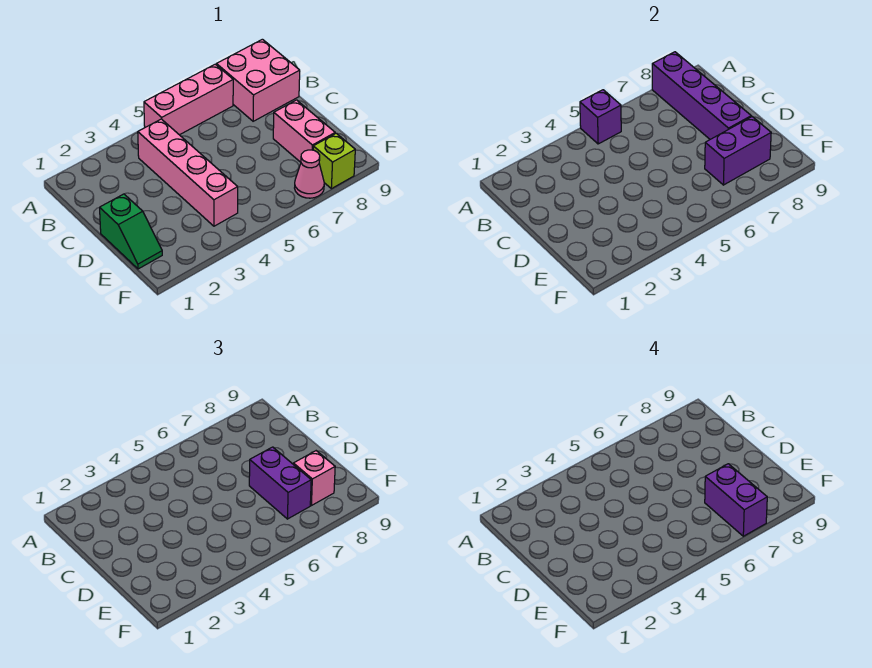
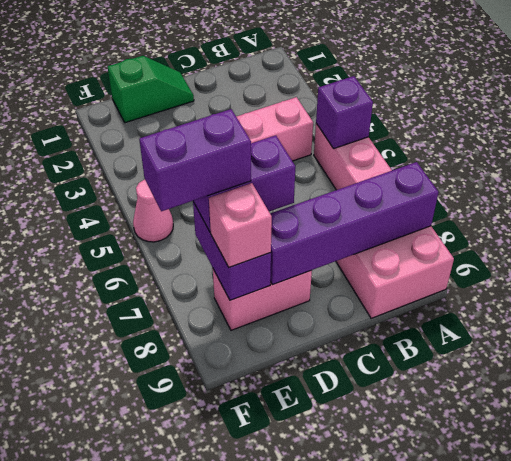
green slope D1:E1 level 1 top D -> green slope D1:E1 level 1 top E
pink cone F7 level 1 -> pink cone F5 level 1
lime brick F8 level 1 -> none

